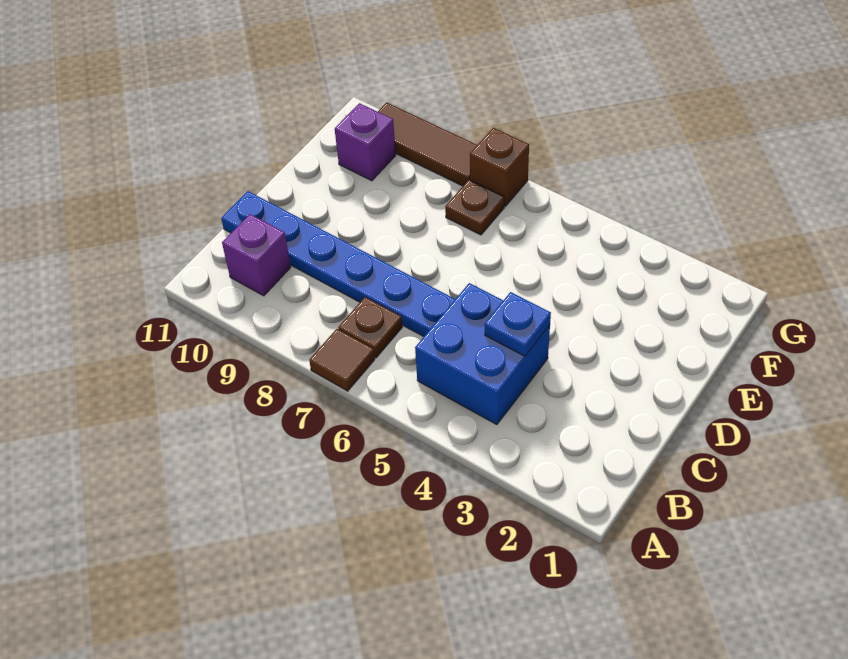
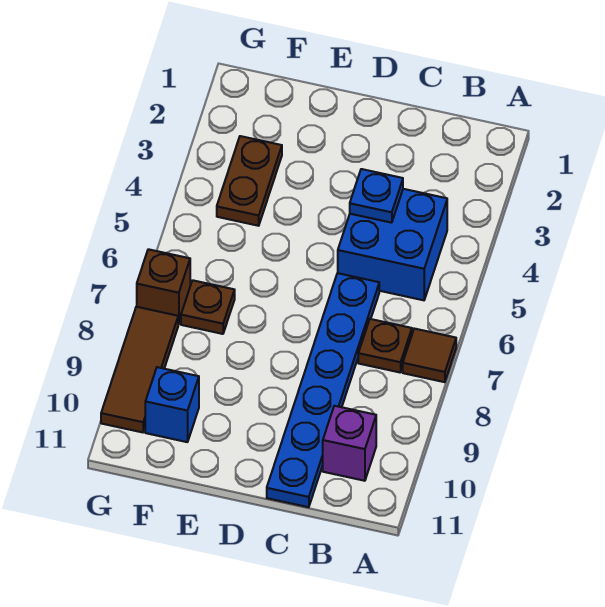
none -> brown plate F3:F4 level 1
purple brick F10 level 1 -> blue brick F10 level 1

